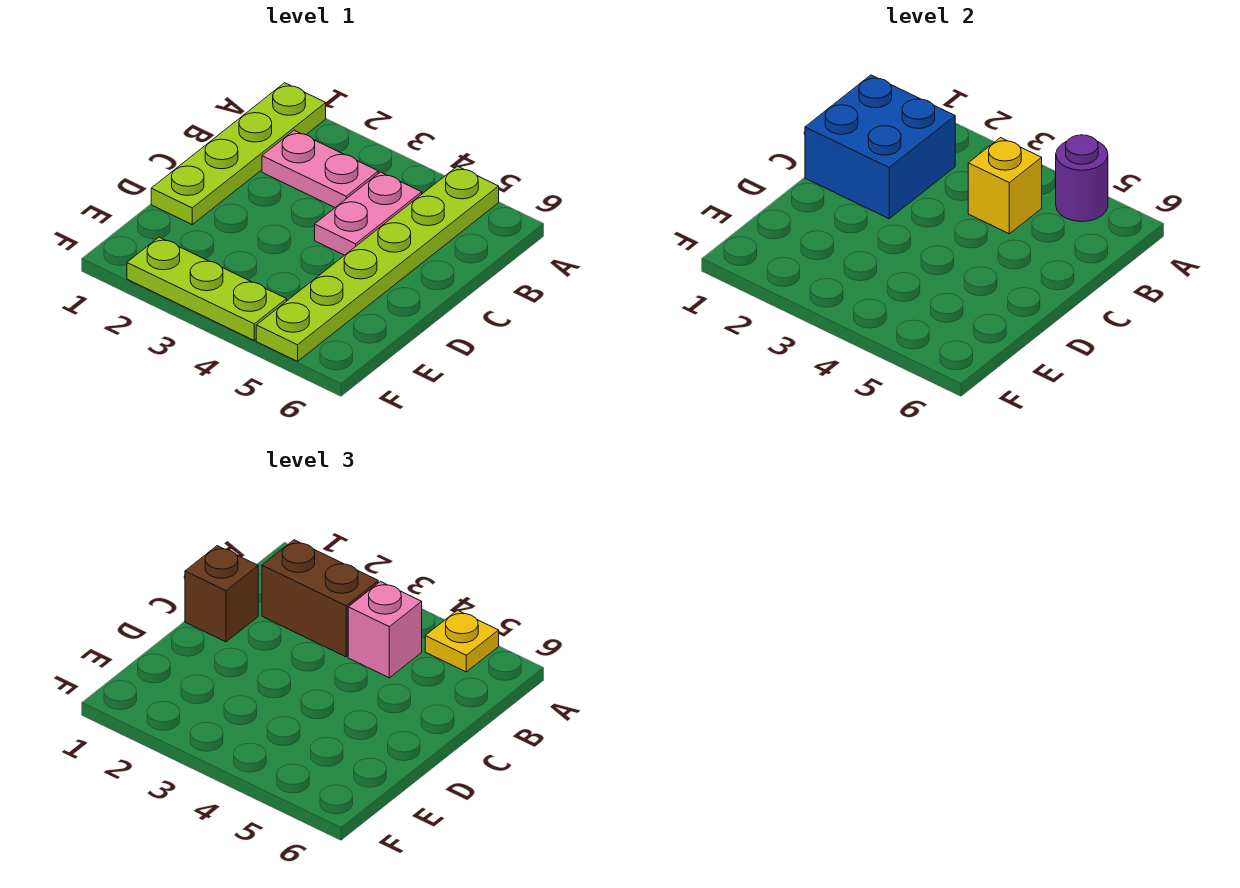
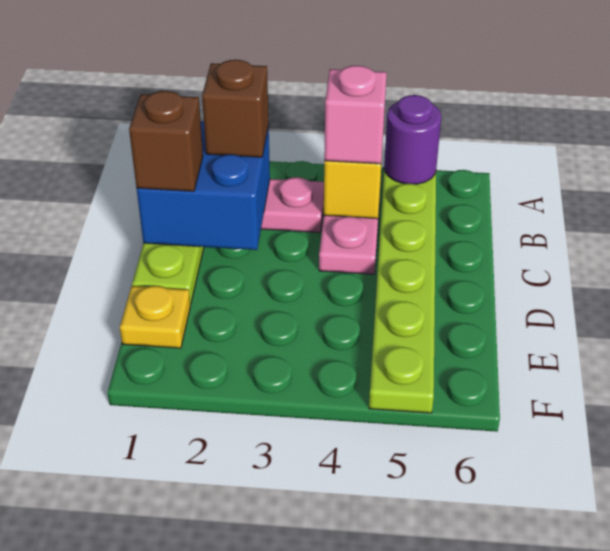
yellow plate A5 level 3 -> yellow plate E1 level 1
brown brick B2:B3 level 3 -> brown brick B2 level 3
lime plate F2:F4 level 1 -> none

